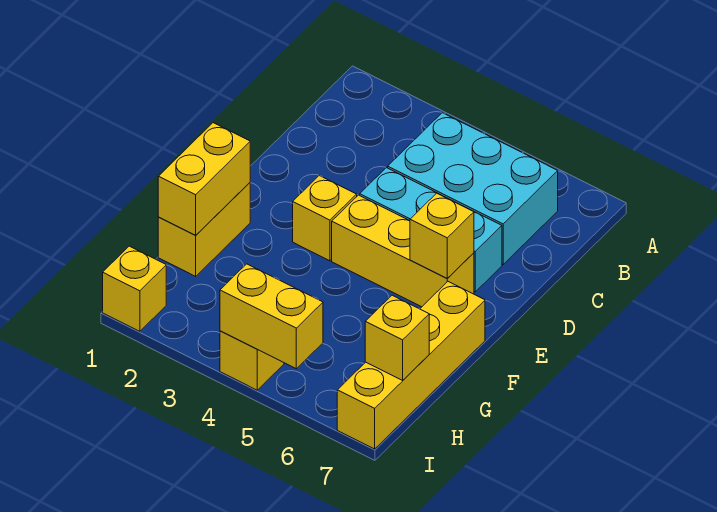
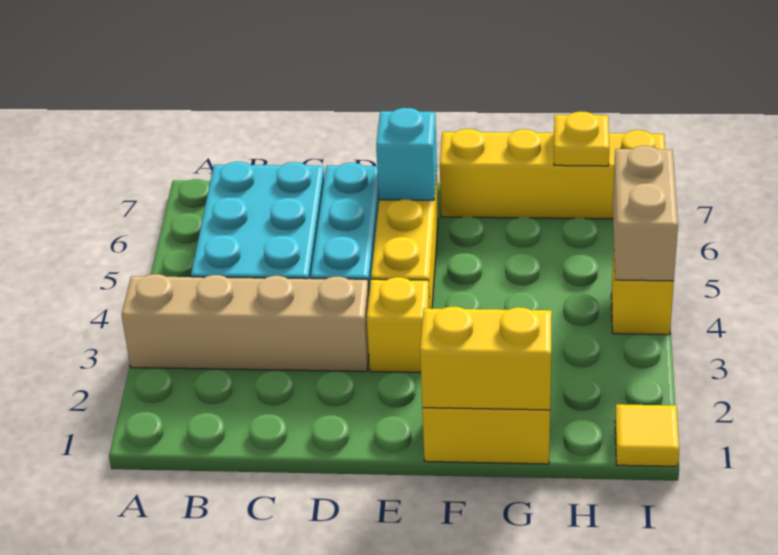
none -> tan brick A3:D3 level 1
yellow brick E6 level 2 -> cyan brick E6 level 2
yellow brick H7 level 2 -> yellow plate H7 level 2
yellow brick I1 level 1 -> yellow tile I1 level 1
yellow brick I4:I5 level 2 -> tan brick I4:I5 level 2

